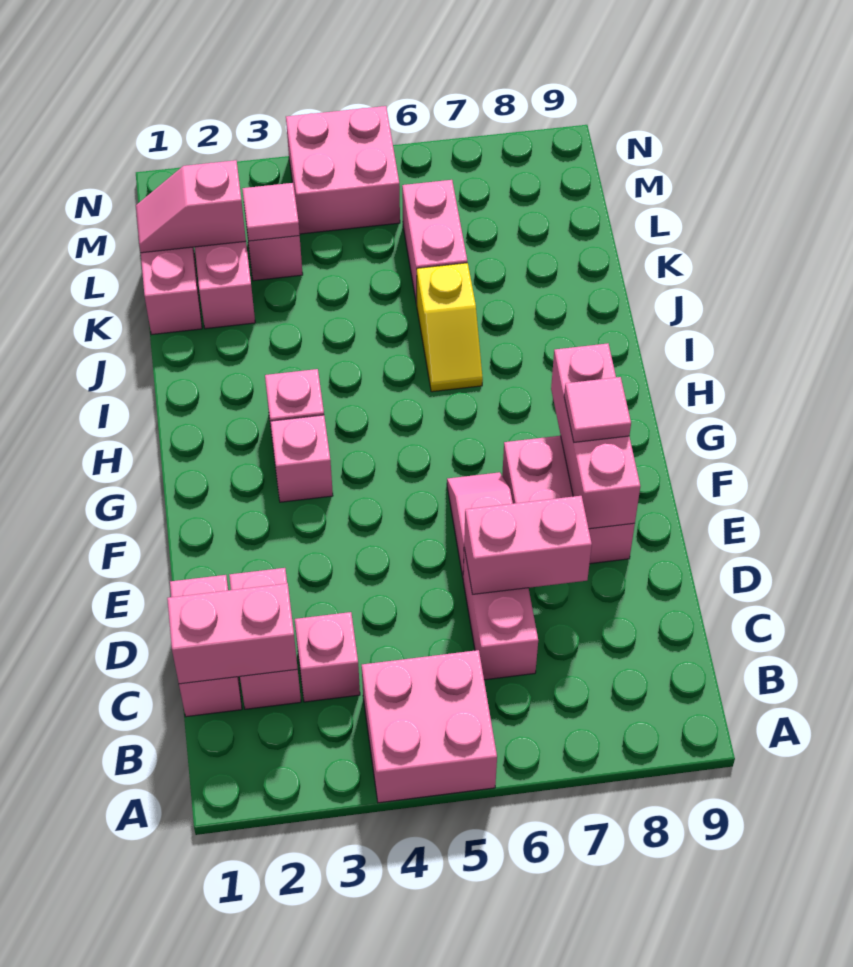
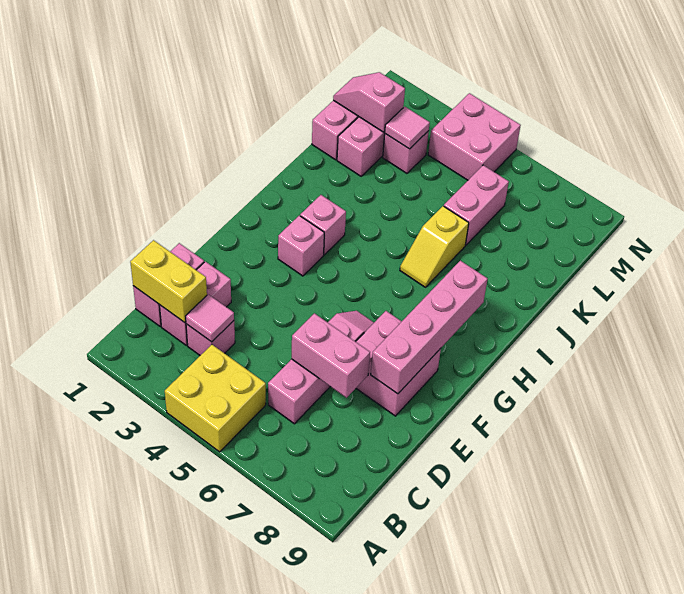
pink brick A4:B5 level 1 -> yellow brick A4:B5 level 1
pink brick C1:C2 level 2 -> yellow brick C1:C2 level 2
pink brick E8:G8 level 2 -> pink brick E8:H8 level 2
pink tile F8 level 3 -> pink tile C3 level 2

